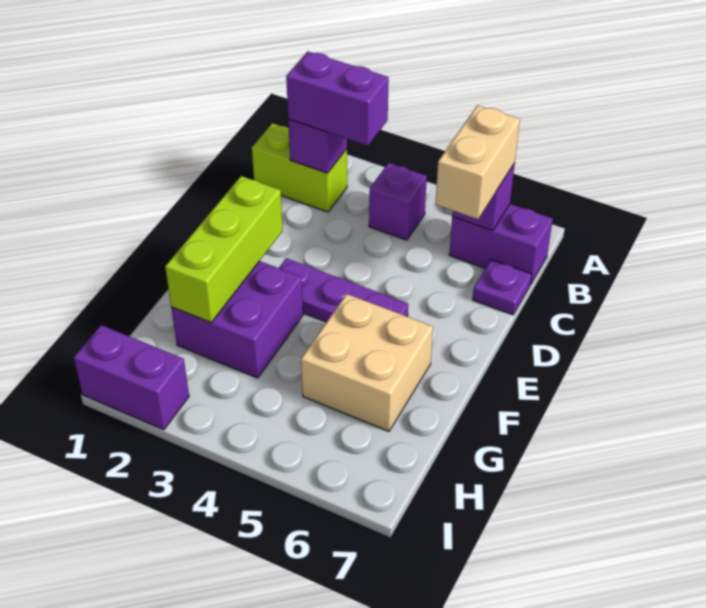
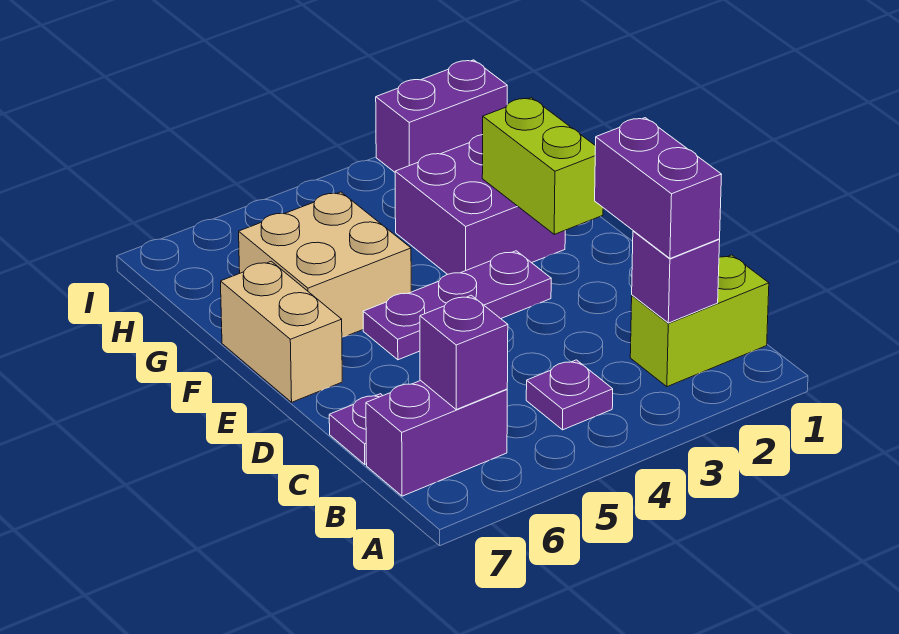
purple brick B2:B3 level 3 -> purple brick B2:C2 level 3
purple brick B4 level 1 -> purple plate B4 level 1
tan brick B6:C6 level 3 -> tan brick E7:F7 level 1
lime brick E2:G2 level 2 -> lime brick E2:F2 level 2

